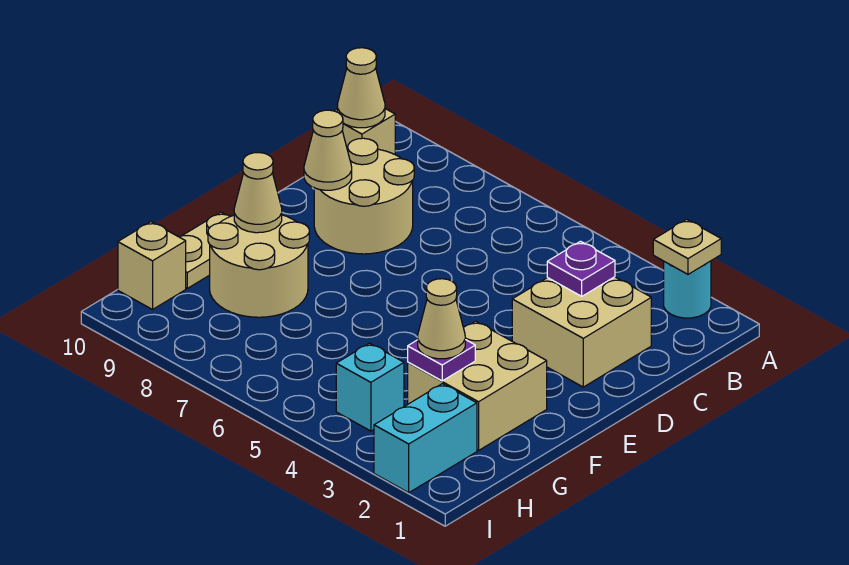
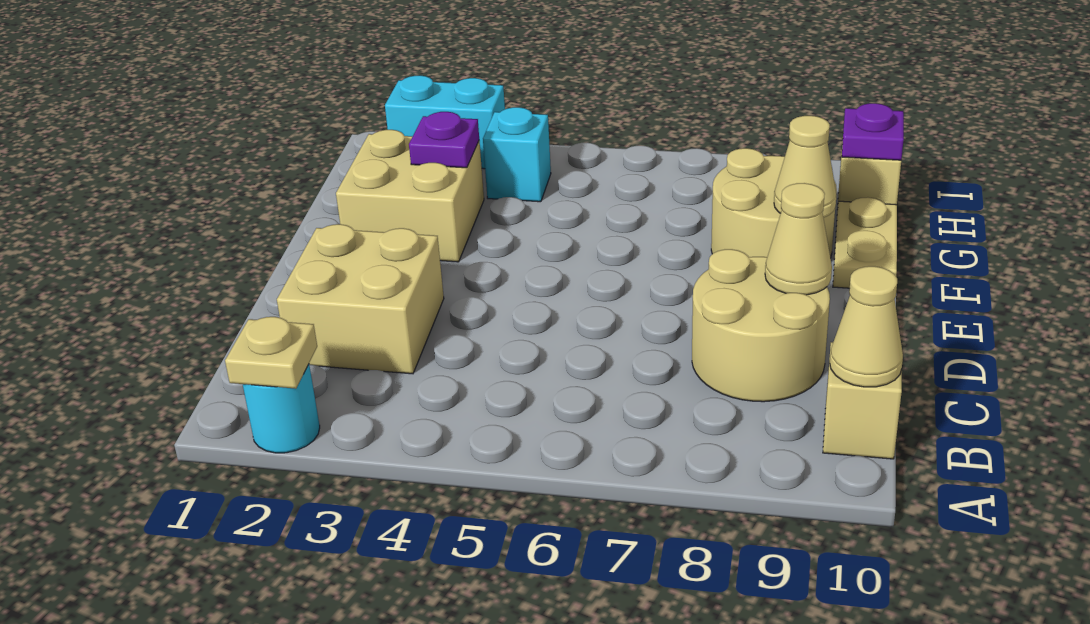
purple plate C3 level 2 -> purple plate H10 level 2
tan cone G3 level 3 -> none
cyan brick H2:I2 level 1 -> cyan brick I2:I3 level 1

